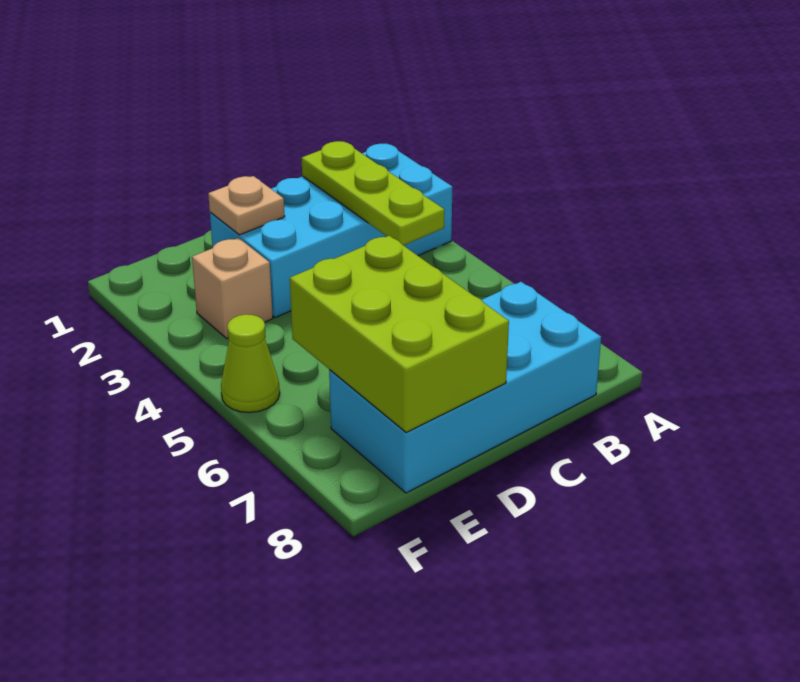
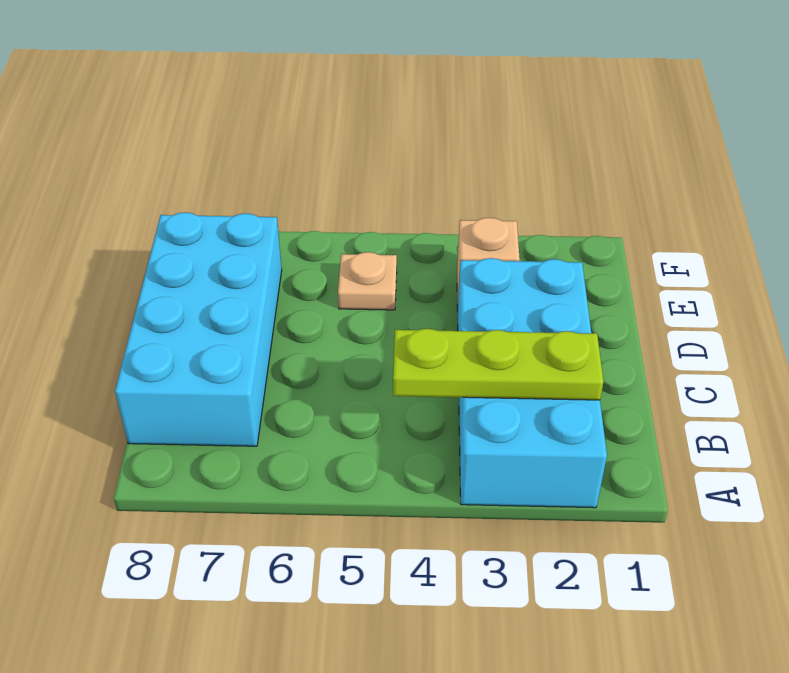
tan plate D2 level 2 -> tan plate E5 level 1
lime brick D6:E8 level 2 -> none
lime cone F5 level 1 -> none

